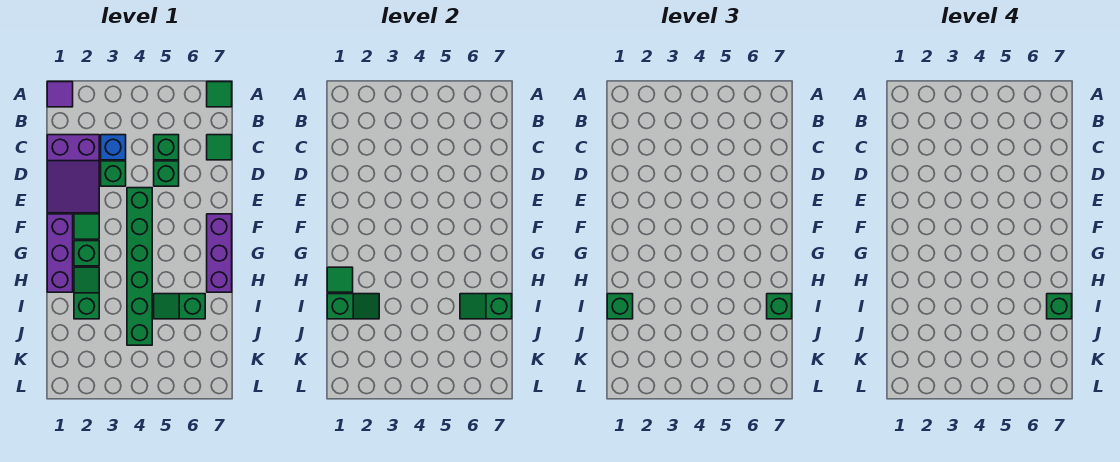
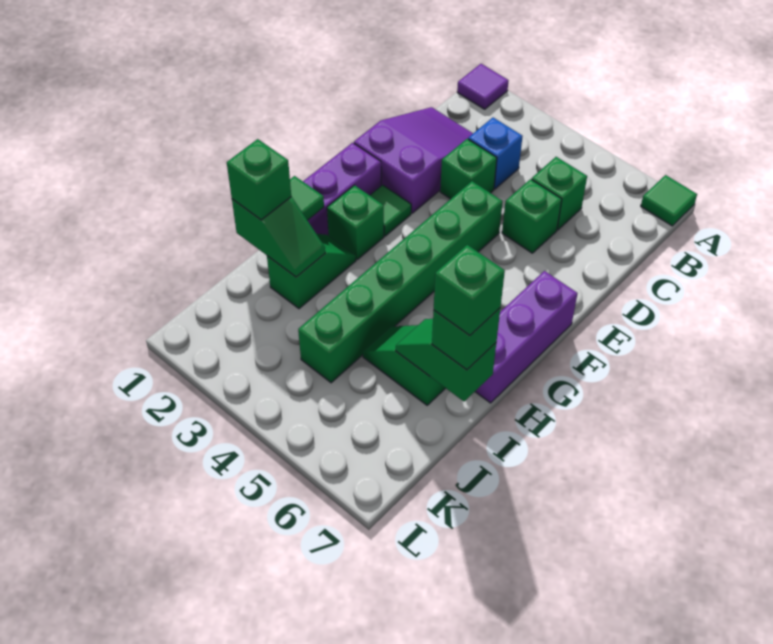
purple slope C1:E2 level 1 top C -> purple slope C1:E2 level 1 top E
green tile C7 level 1 -> none

